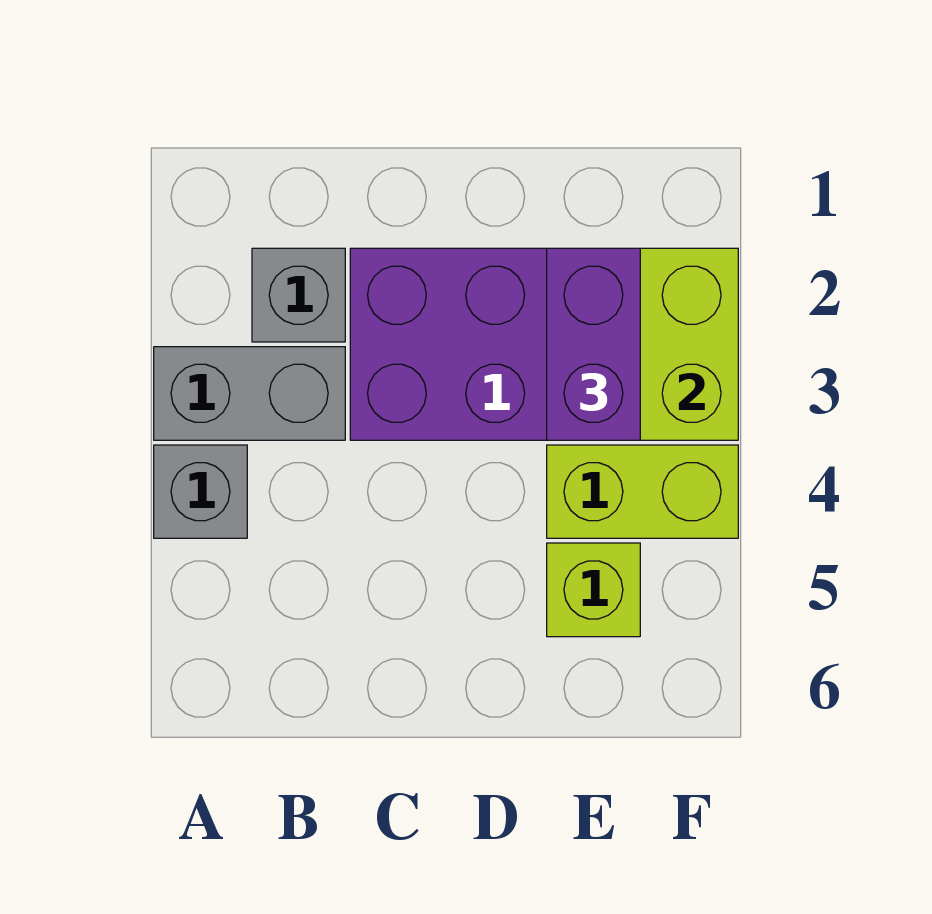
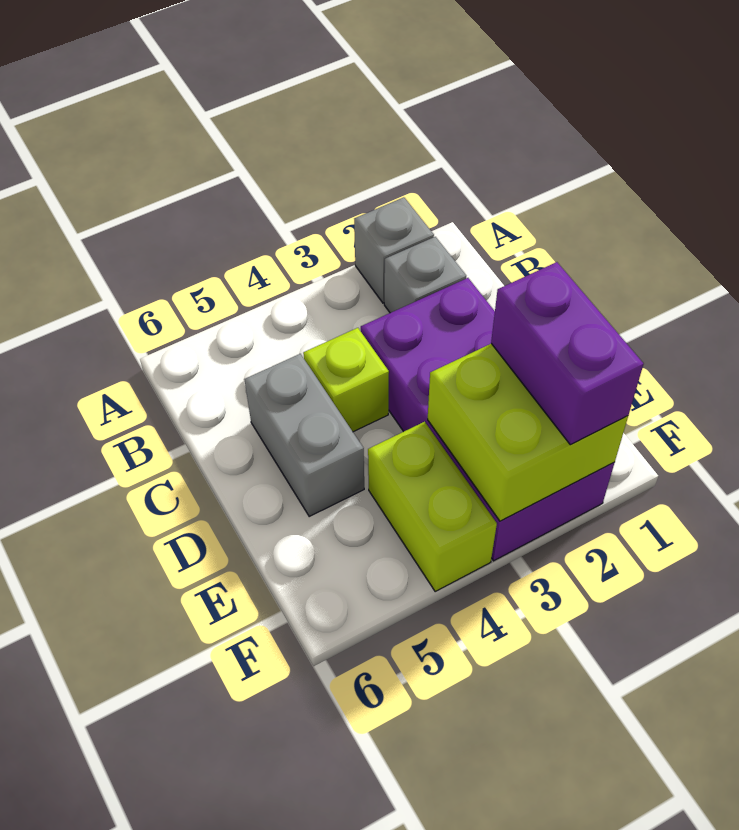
grey brick A3:B3 level 1 -> grey brick C5:D5 level 1
grey brick A4 level 1 -> grey brick A2 level 1
purple brick E2:E3 level 3 -> purple brick E2:F2 level 3
lime brick E5 level 1 -> lime brick C4 level 1

